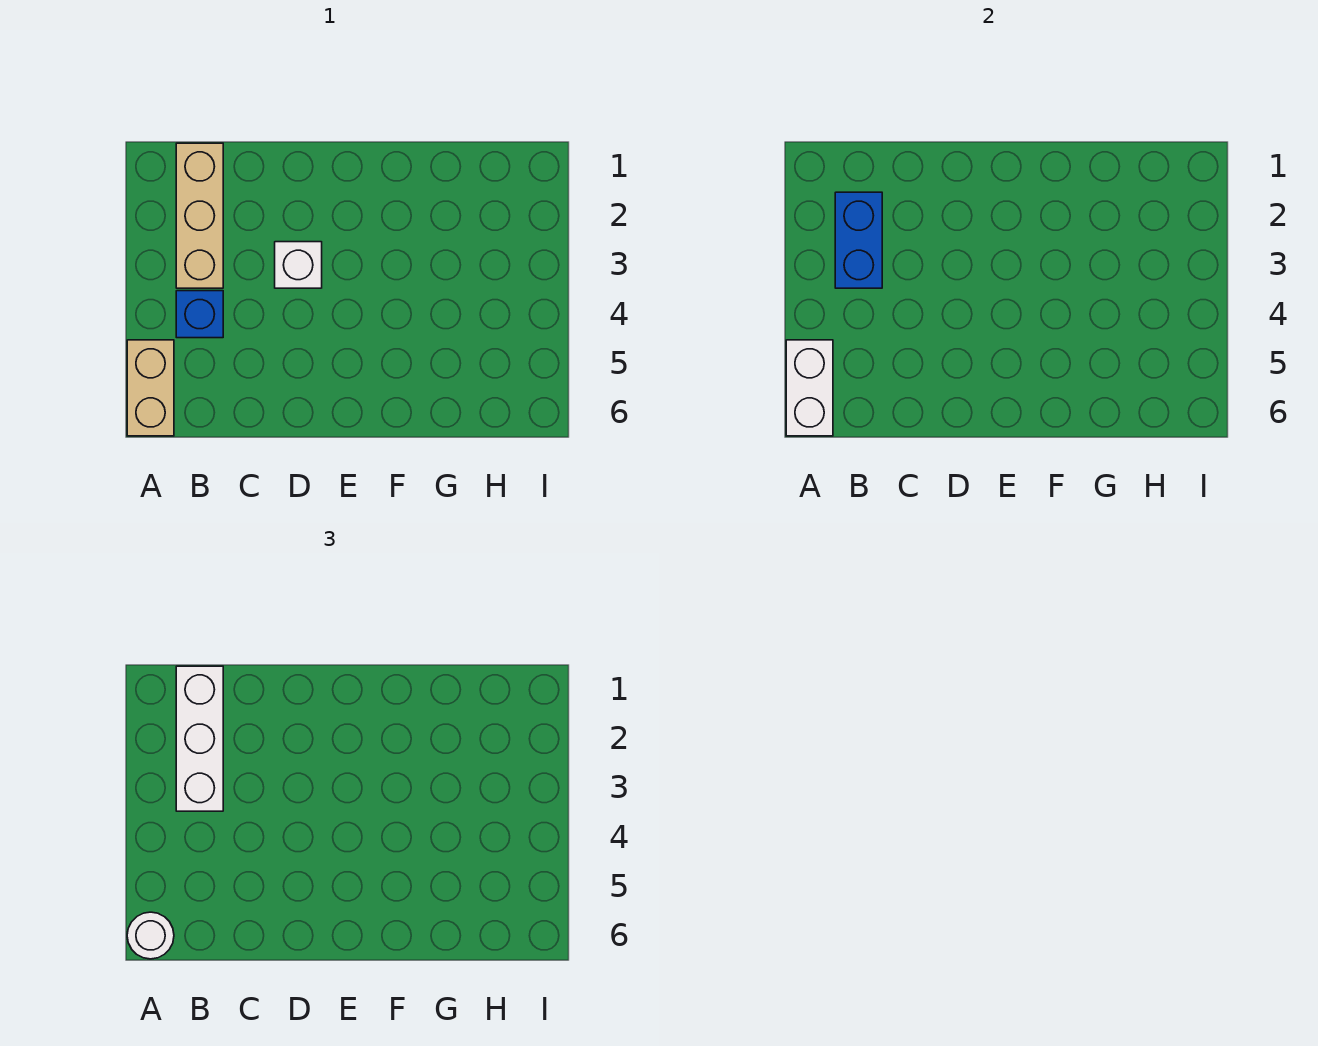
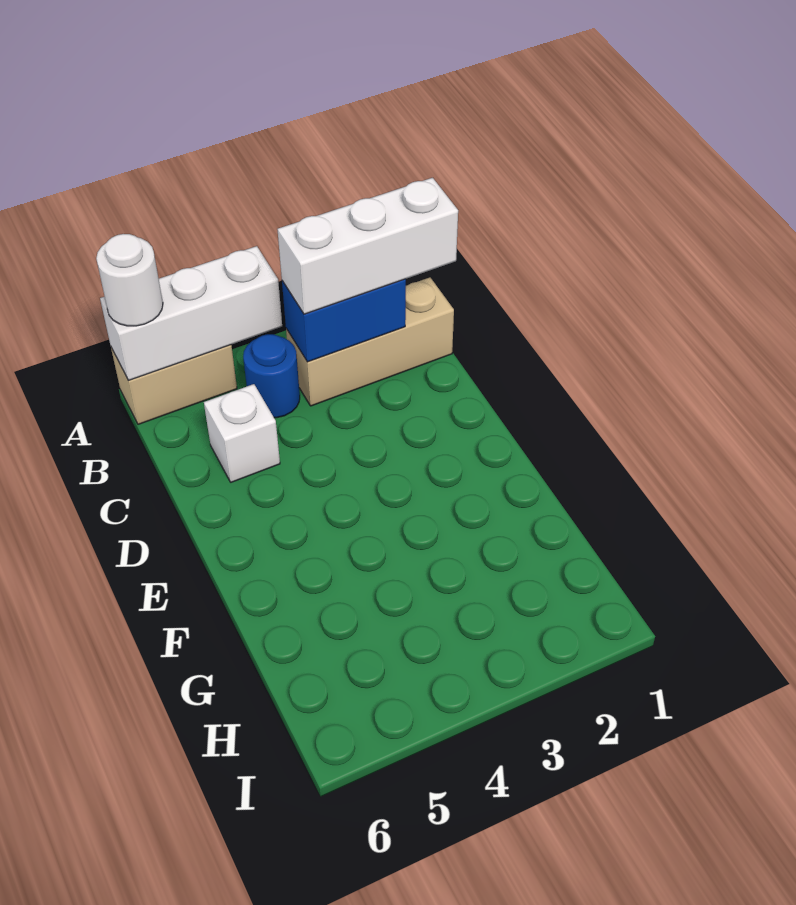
white brick A5:A6 level 2 -> white brick A4:A6 level 2
blue brick B4 level 1 -> blue round brick B4 level 1
white brick D3 level 1 -> white brick C5 level 1

